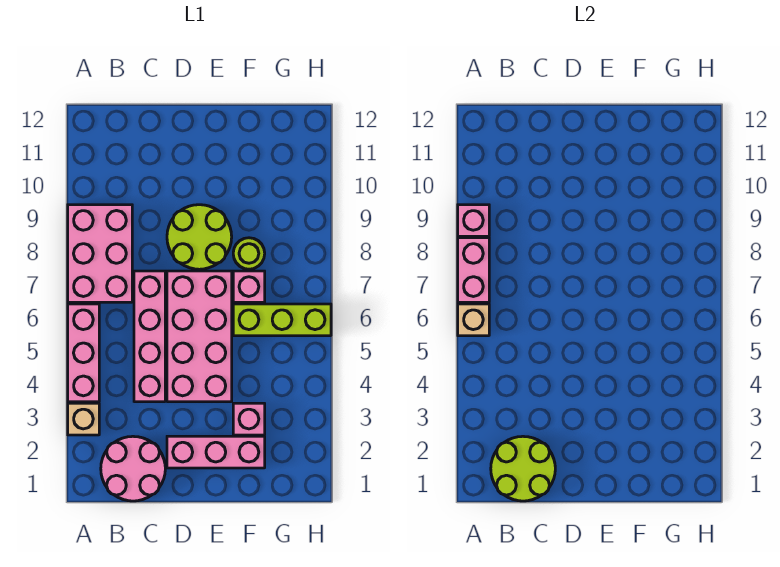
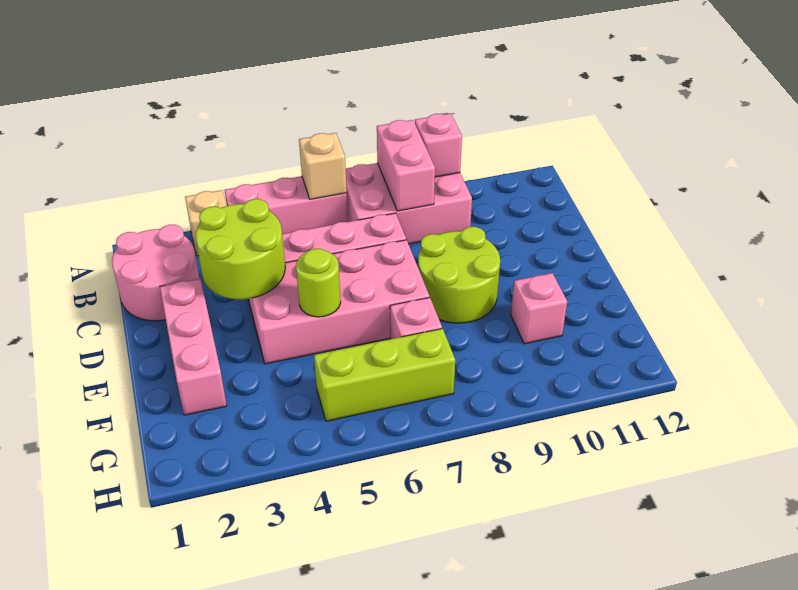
pink brick A7:A8 level 2 -> pink brick A8:B8 level 2
lime round brick B1:C2 level 2 -> lime round brick C3:D4 level 2
pink brick F3 level 1 -> pink brick F10 level 1
lime brick F6:H6 level 1 -> lime brick G5:G7 level 1
lime round brick F8 level 1 -> lime round brick E5 level 2

